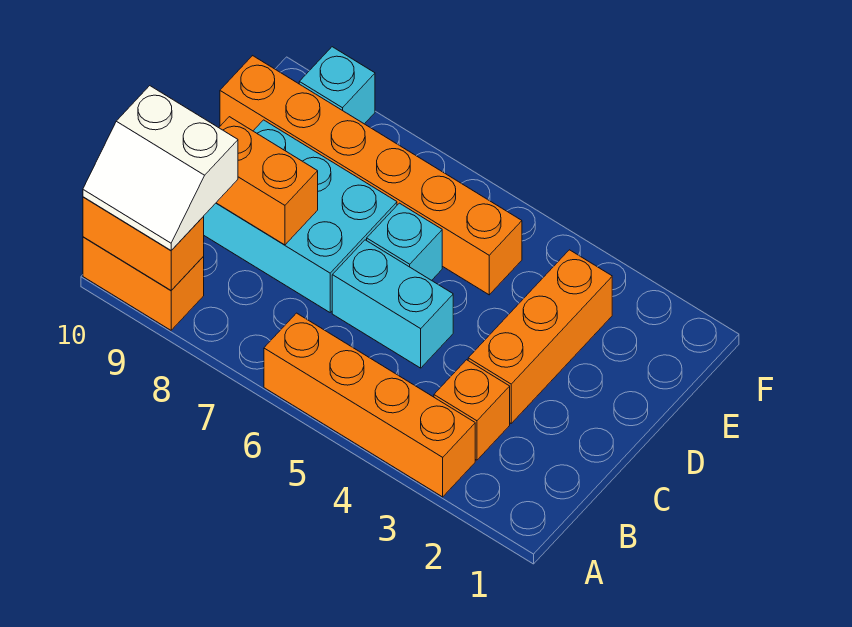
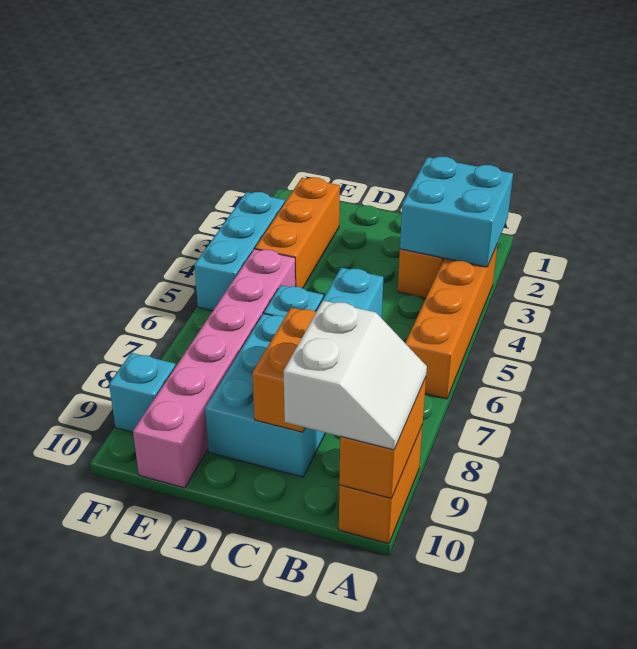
none -> cyan brick A2:B3 level 2
orange brick C3:E3 level 1 -> orange brick E2:E4 level 1
orange brick E5:E10 level 1 -> pink brick E5:E10 level 1
none -> cyan brick F3:F5 level 1

